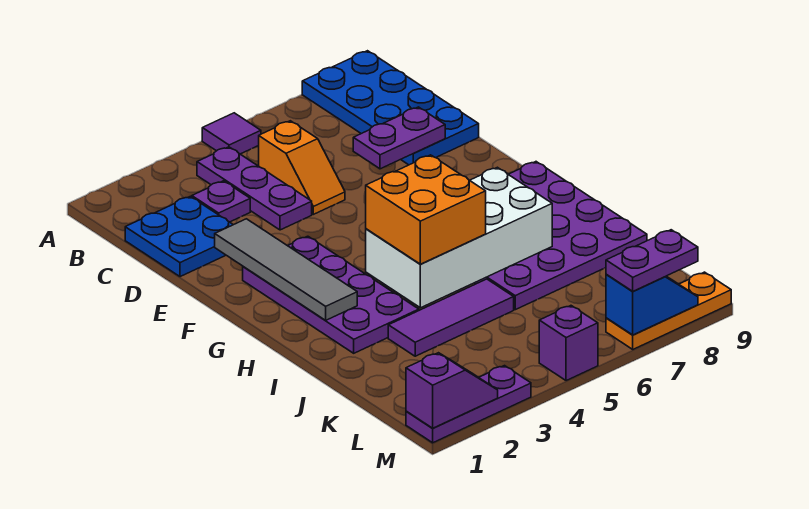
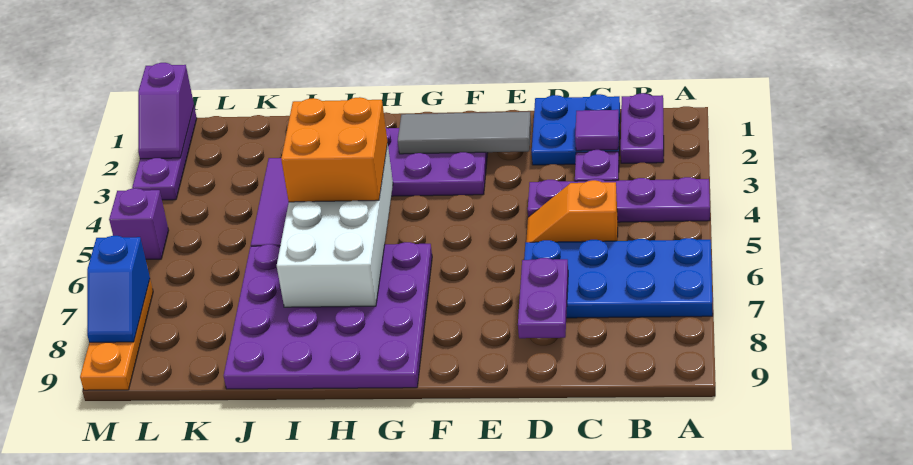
purple tile A5 level 1 -> purple tile C2 level 2
blue plate A8:D9 level 1 -> blue plate A6:D7 level 1
purple plate B4:D4 level 1 -> purple plate A4:D4 level 1
grey tile E2:H2 level 2 -> grey tile E2:G2 level 2
purple plate M7:M8 level 3 -> purple plate B1:B2 level 1

